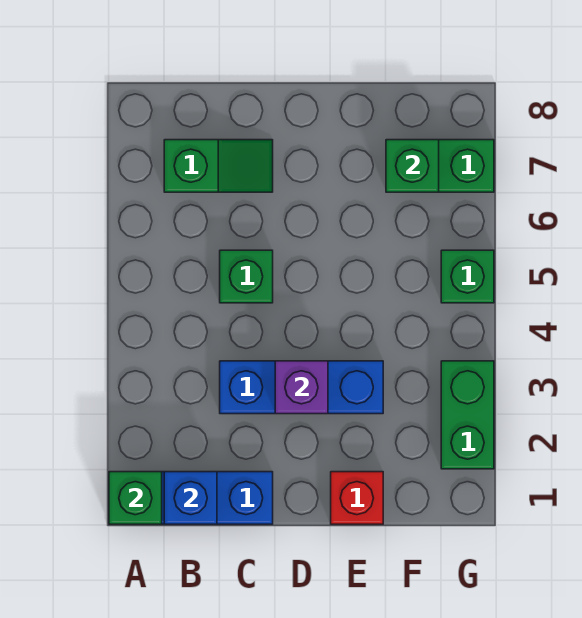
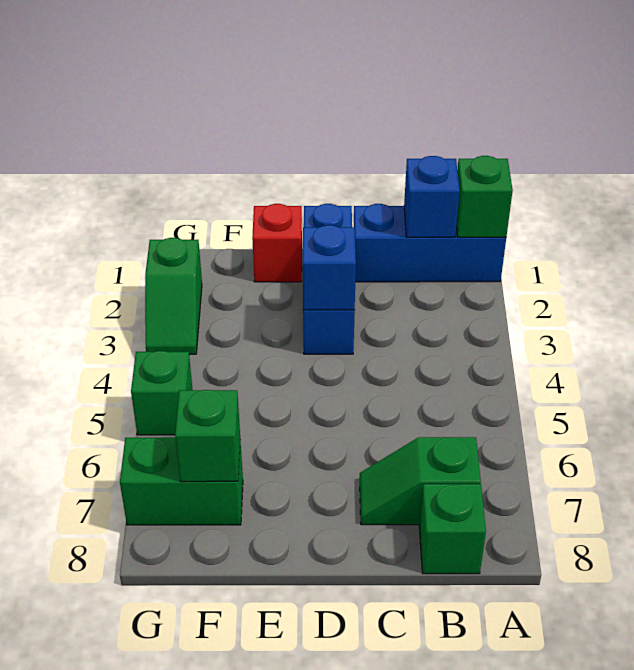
blue brick C3:E3 level 1 -> blue brick D1:D3 level 1
green brick C5 level 1 -> green brick B8 level 1
purple brick D3 level 2 -> blue brick D3 level 2
green brick G2:G3 level 1 -> green slope G2:G3 level 1 top 2

